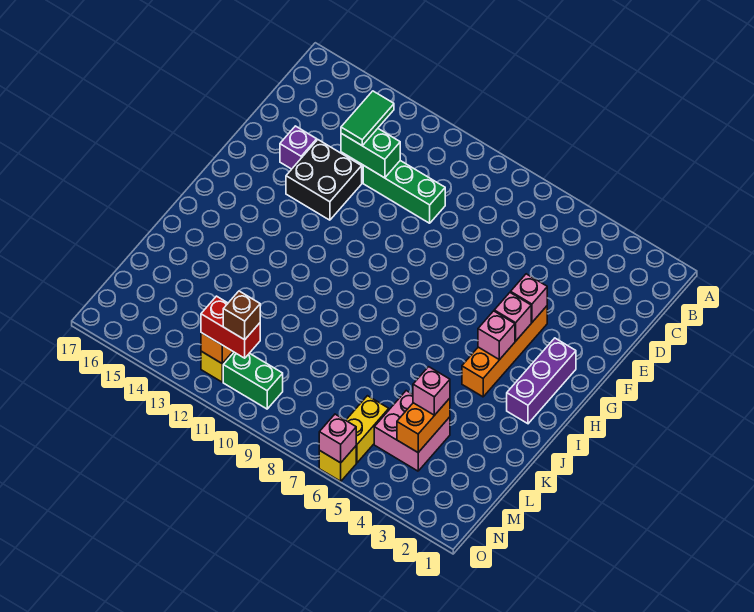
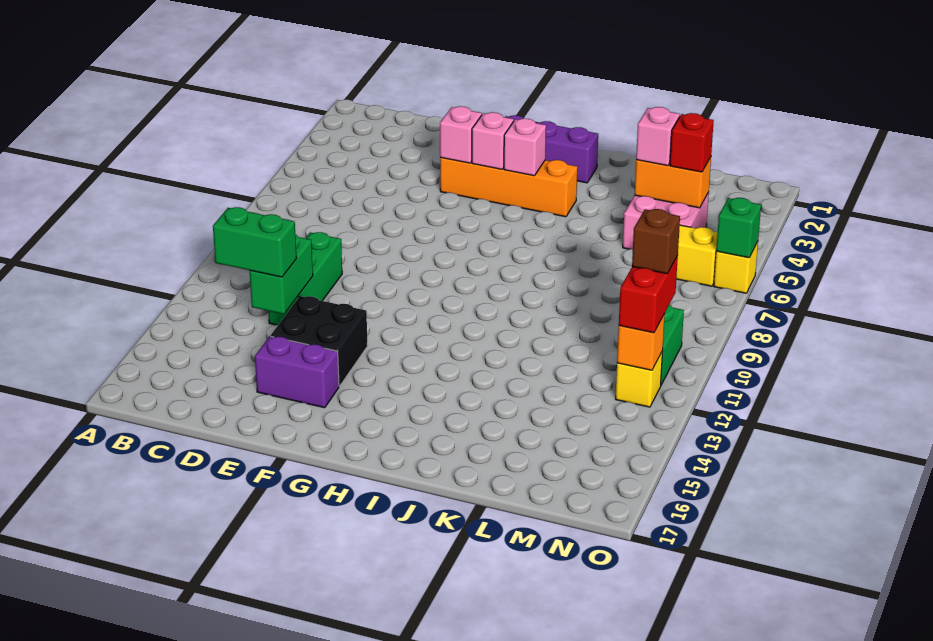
green tile C13:D13 level 3 -> green brick C13:D13 level 3
purple brick E15 level 1 -> purple brick E15:F15 level 1
none -> red brick M4 level 3
pink brick O6 level 2 -> green brick O6 level 2

